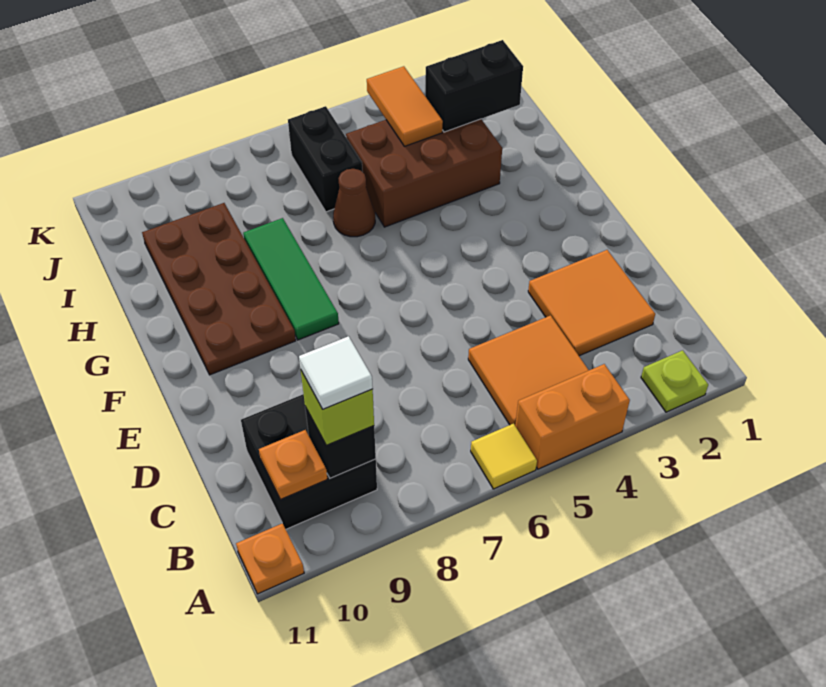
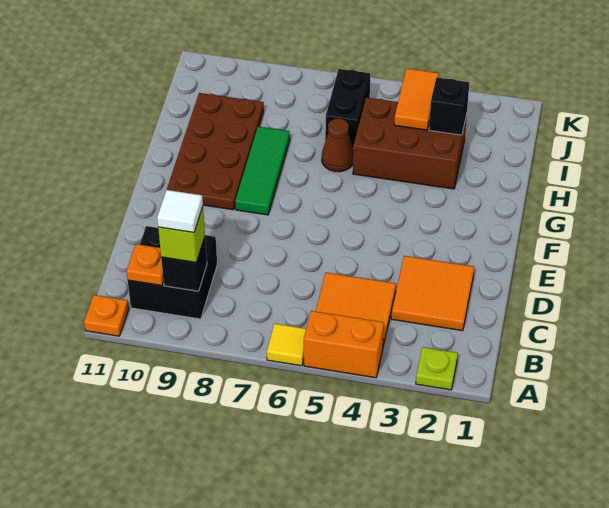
black brick I2:I3 level 2 -> black brick I3 level 2

